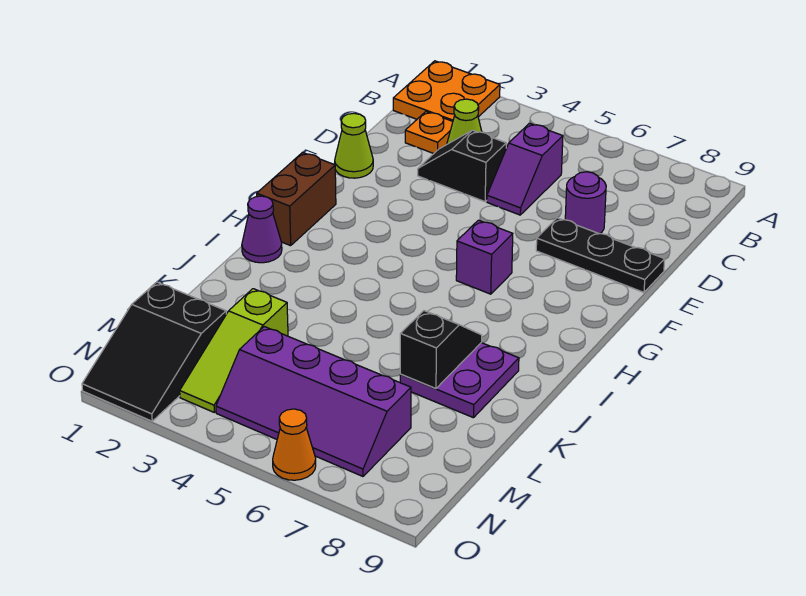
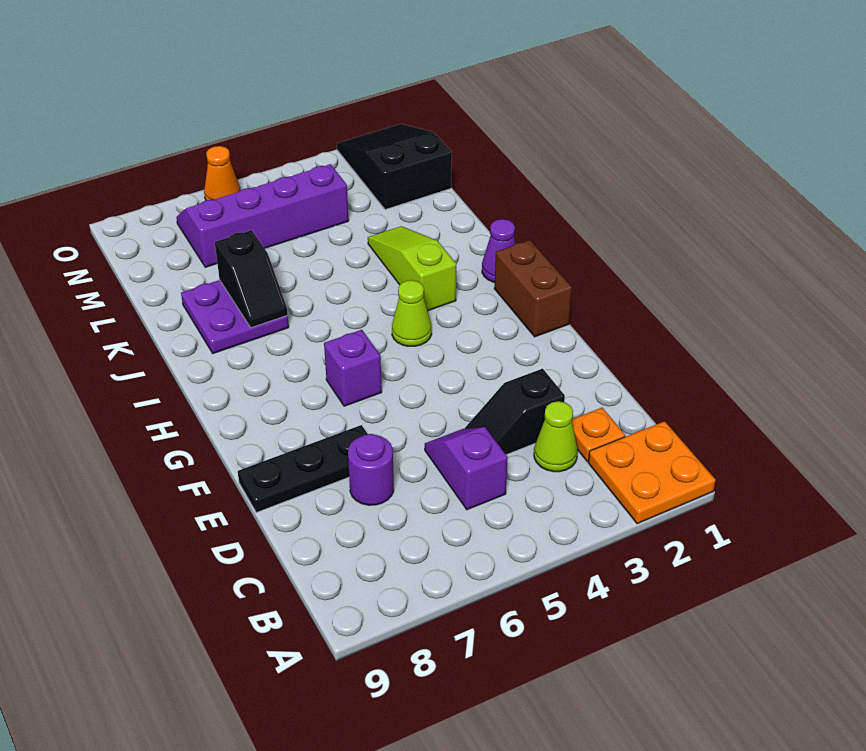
black slope D3:D4 level 1 top 4 -> black slope D3:D4 level 1 top 3
lime cone E1 level 1 -> lime cone H4 level 1
lime slope L3:N3 level 1 top L -> lime slope I3:K3 level 1 top I

